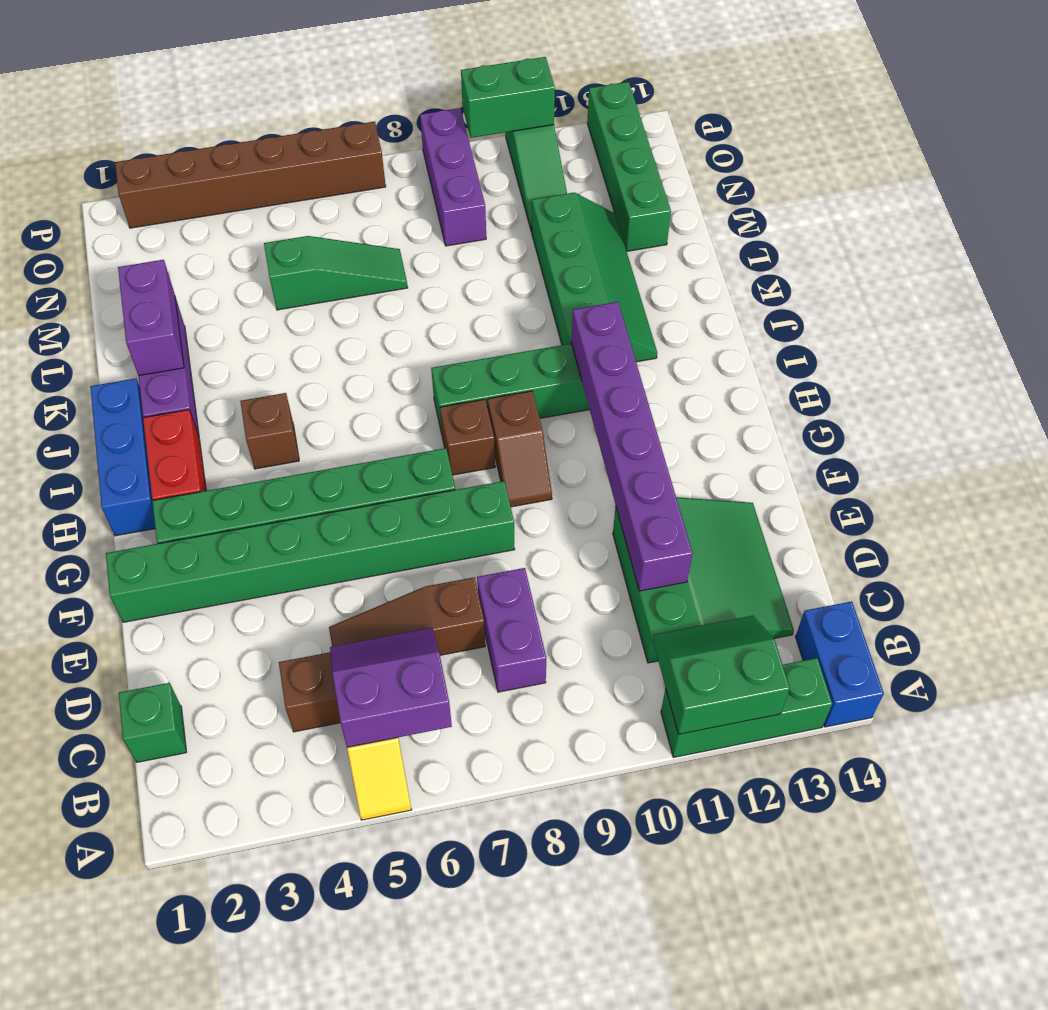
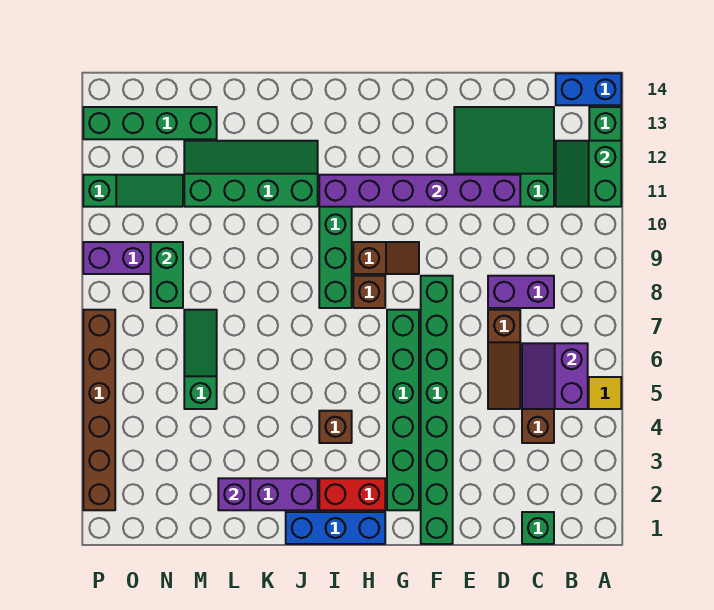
purple brick K2:L2 level 2 -> purple brick L2 level 2
green brick P10:P11 level 2 -> green brick N8:N9 level 2

